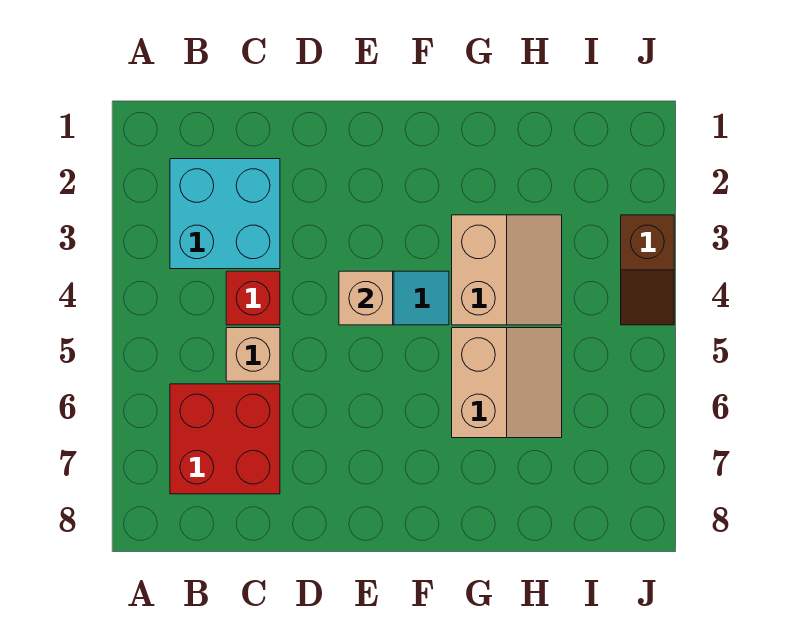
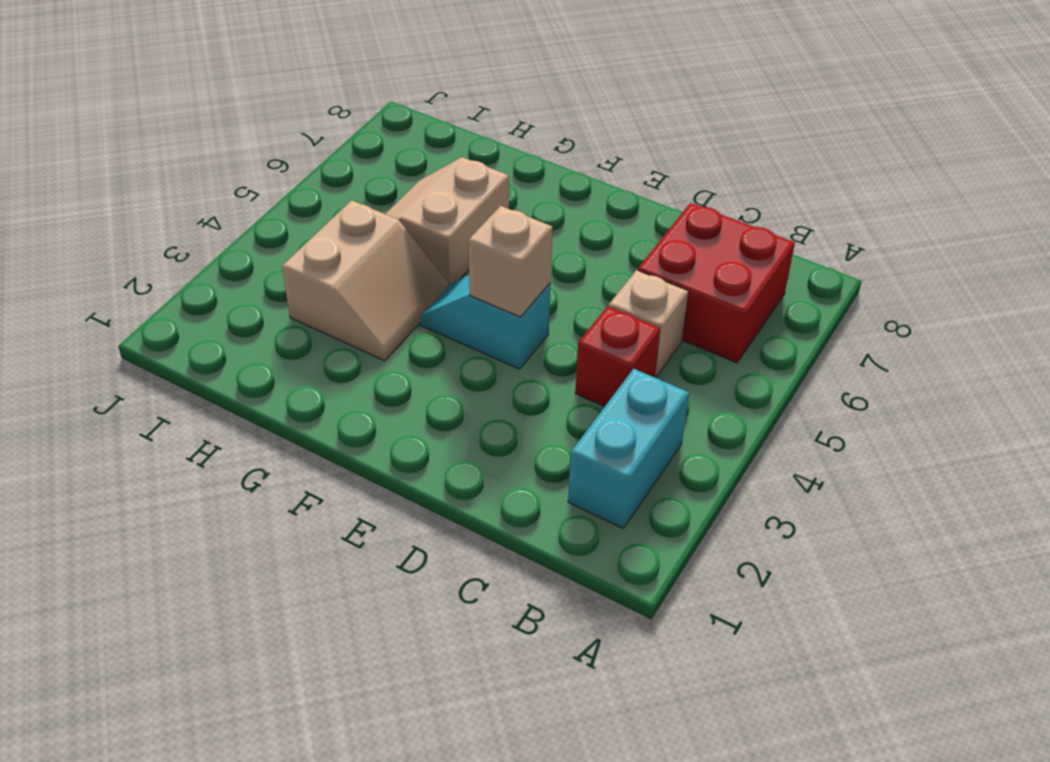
cyan brick B2:C3 level 1 -> cyan brick B2:B3 level 1
tan slope G3:H4 level 1 top G -> tan slope G3:H4 level 1 top H
brown slope J3:J4 level 1 top 3 -> none

